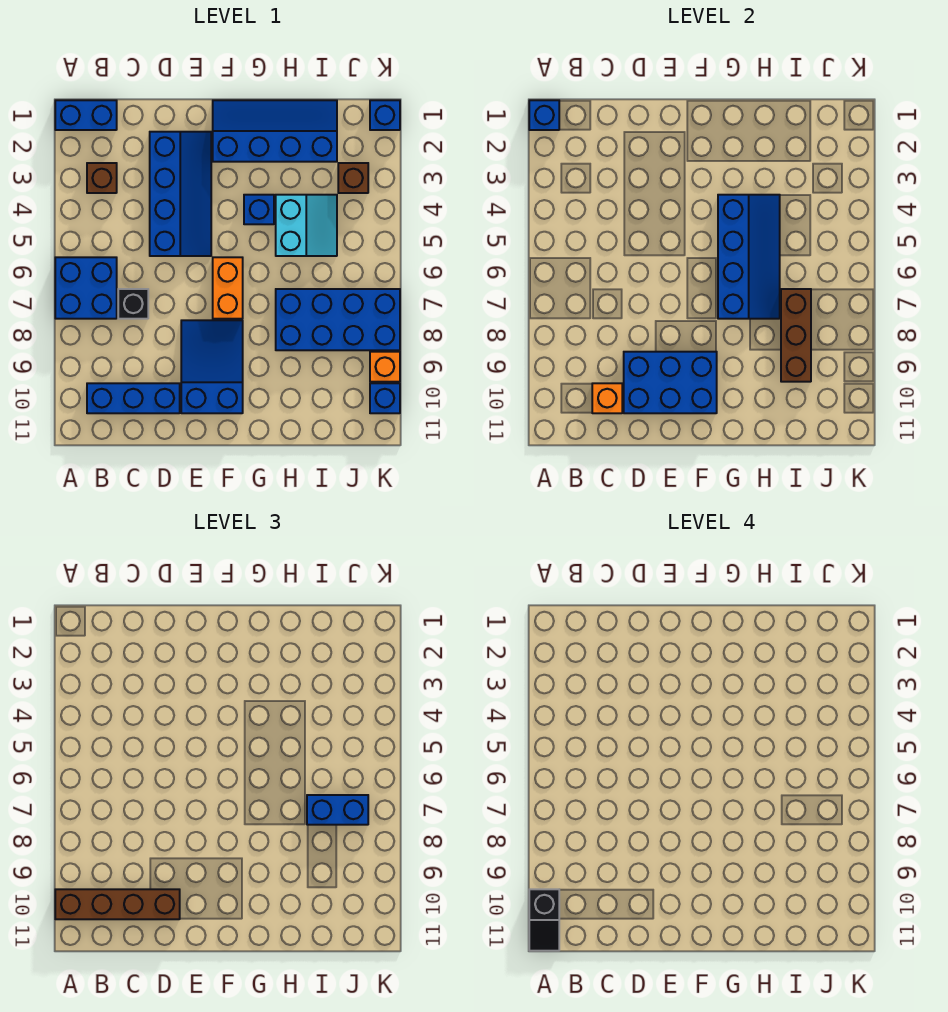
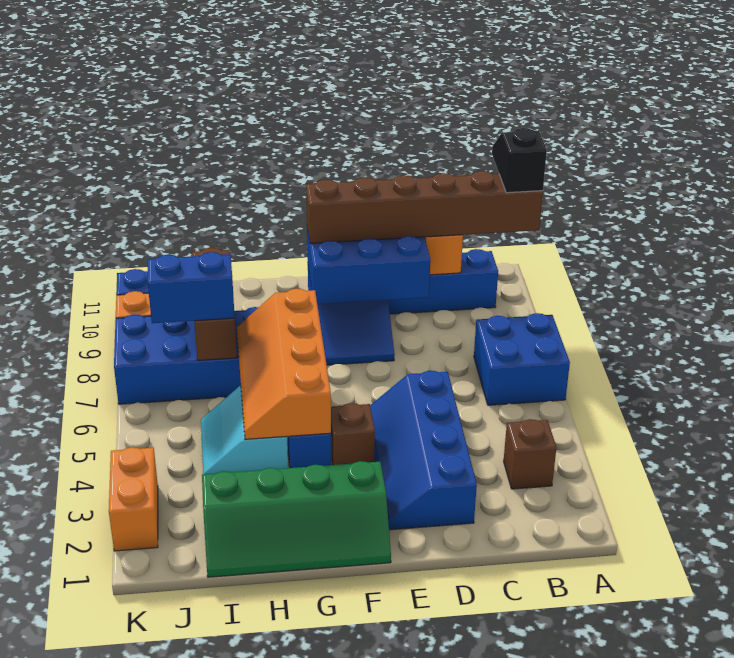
blue brick A1:B1 level 1 -> none
blue brick A1 level 2 -> none
brown brick A10:D10 level 3 -> brown brick A10:F10 level 3
black brick C7 level 1 -> none
blue slope F1:I2 level 1 top 2 -> green slope F1:I2 level 1 top 2
orange brick F6:F7 level 1 -> orange brick K2:K3 level 1
blue slope G4:H7 level 2 top G -> orange slope G4:H7 level 2 top G
brown brick J3 level 1 -> brown brick F4 level 1
blue brick K1 level 1 -> none

